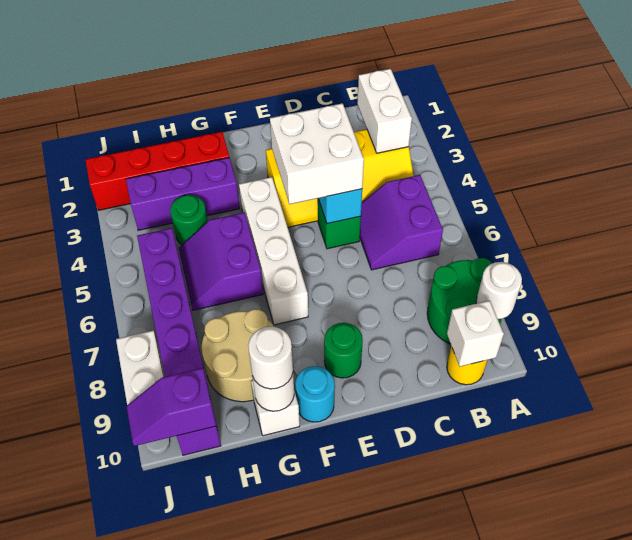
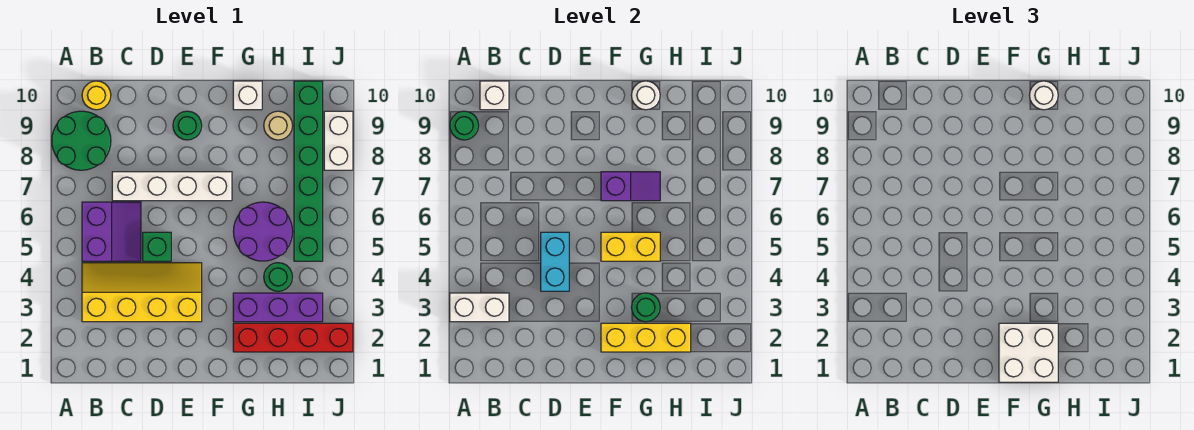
white round brick A9 level 2 -> green round brick A9 level 2
white brick B2:B3 level 2 -> white brick A3:B3 level 2
white brick D4:E5 level 3 -> white brick F1:G2 level 3
none -> yellow brick F2:H2 level 2
white brick F4:F7 level 1 -> white brick C7:F7 level 1
none -> yellow brick F5:G5 level 2
cyan round brick F10 level 1 -> none
none -> green round brick G3 level 2
purple slope G5:H6 level 1 top G -> purple round brick G5:H6 level 1
tan round brick G8:H9 level 1 -> tan round brick H9 level 1
purple brick I5:I10 level 1 -> green brick I5:I10 level 1
purple slope I10:J10 level 2 top I -> purple slope F7:G7 level 2 top F

